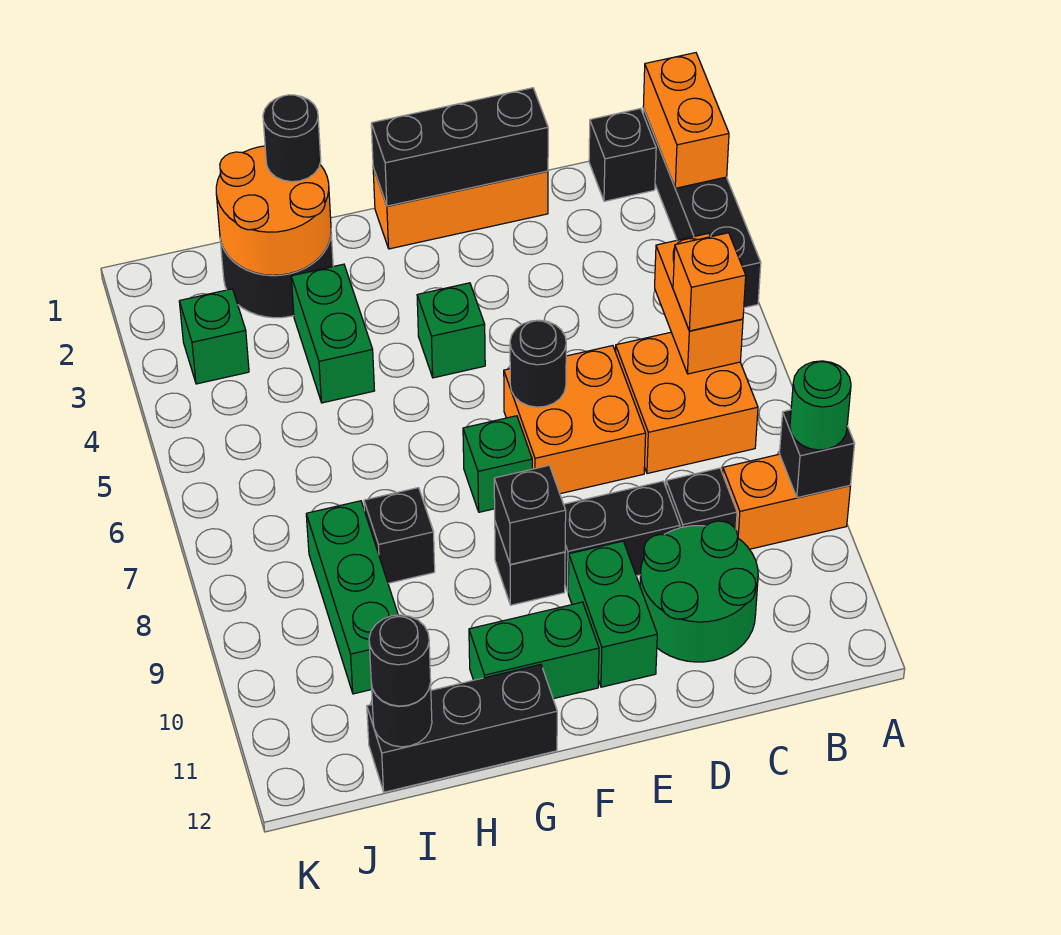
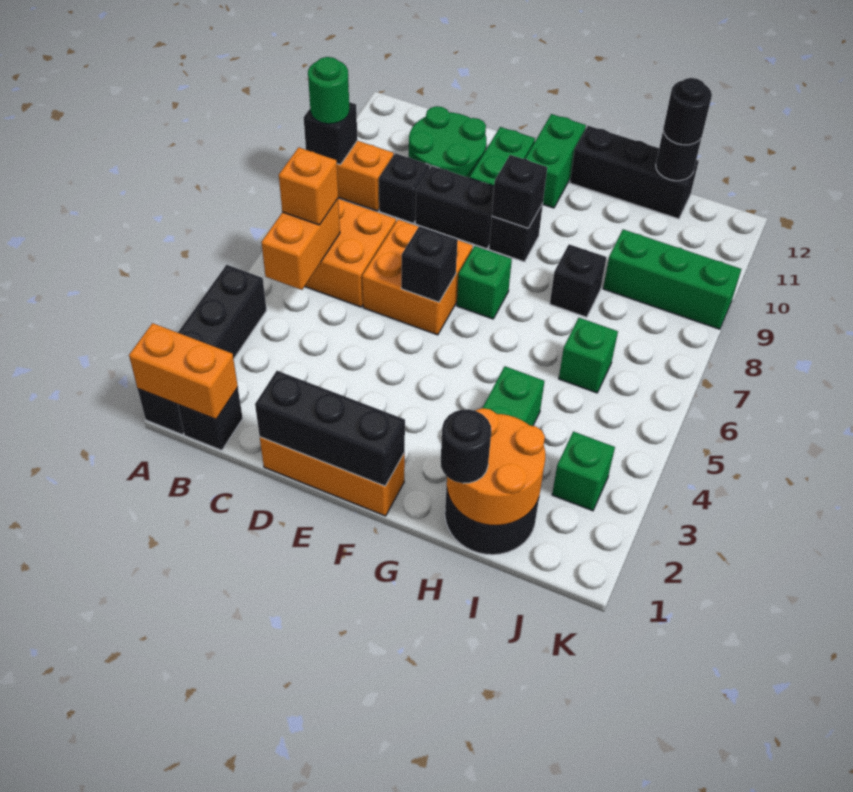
orange brick A1:A2 level 2 -> orange brick A1:B1 level 2
black round brick E6 level 2 -> black brick E6 level 2
green brick F4 level 1 -> green brick I6 level 1
green brick F11:G11 level 1 -> green brick F11:F12 level 1
green brick I8:I10 level 1 -> green brick I9:K9 level 1

